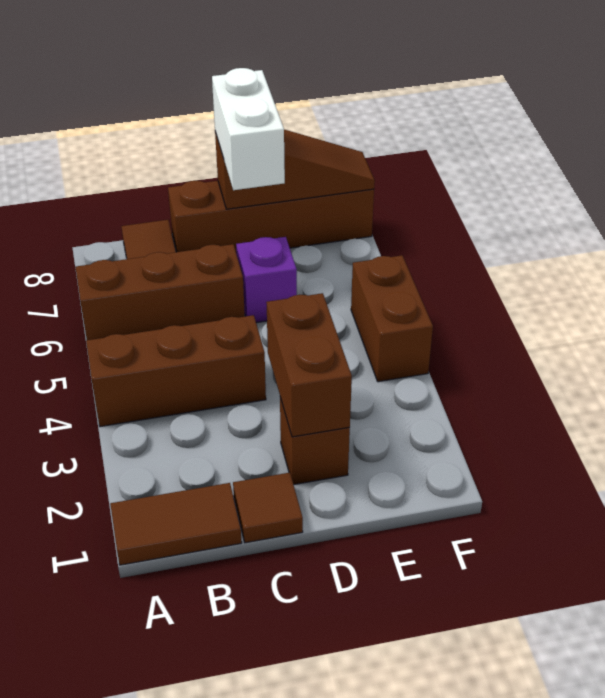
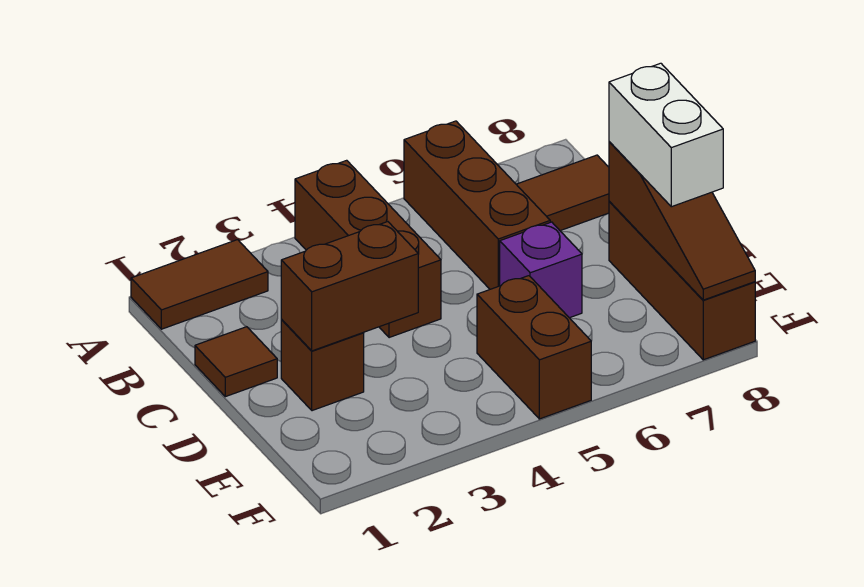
brown tile A1:B1 level 1 -> brown tile A1:A2 level 1
brown brick C8:F8 level 1 -> brown brick D8:F8 level 1
white brick D7:D8 level 3 -> white brick D8:E8 level 3
brown brick F4:F5 level 1 -> brown brick E5:F5 level 1

